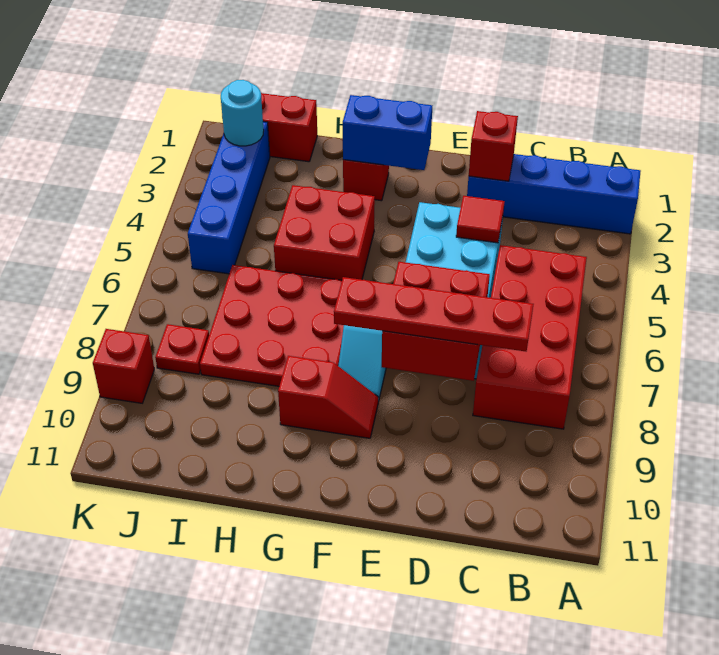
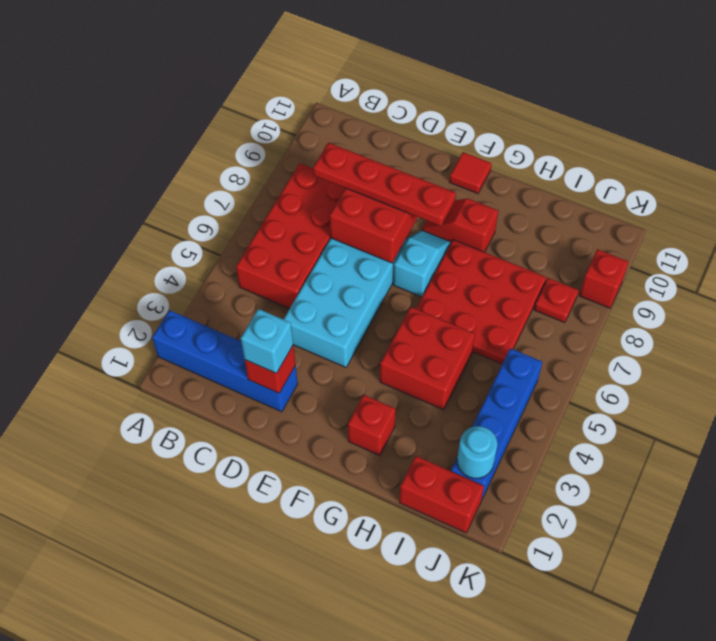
none -> cyan brick D2 level 3
red tile D4 level 2 -> red tile F11 level 1
blue brick F2:G2 level 2 -> none

